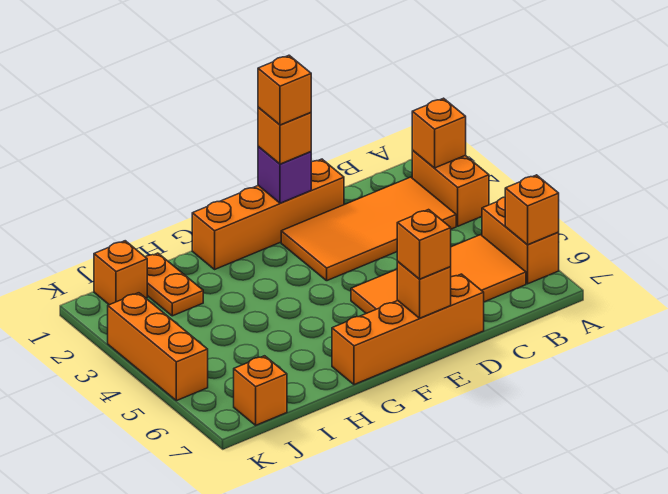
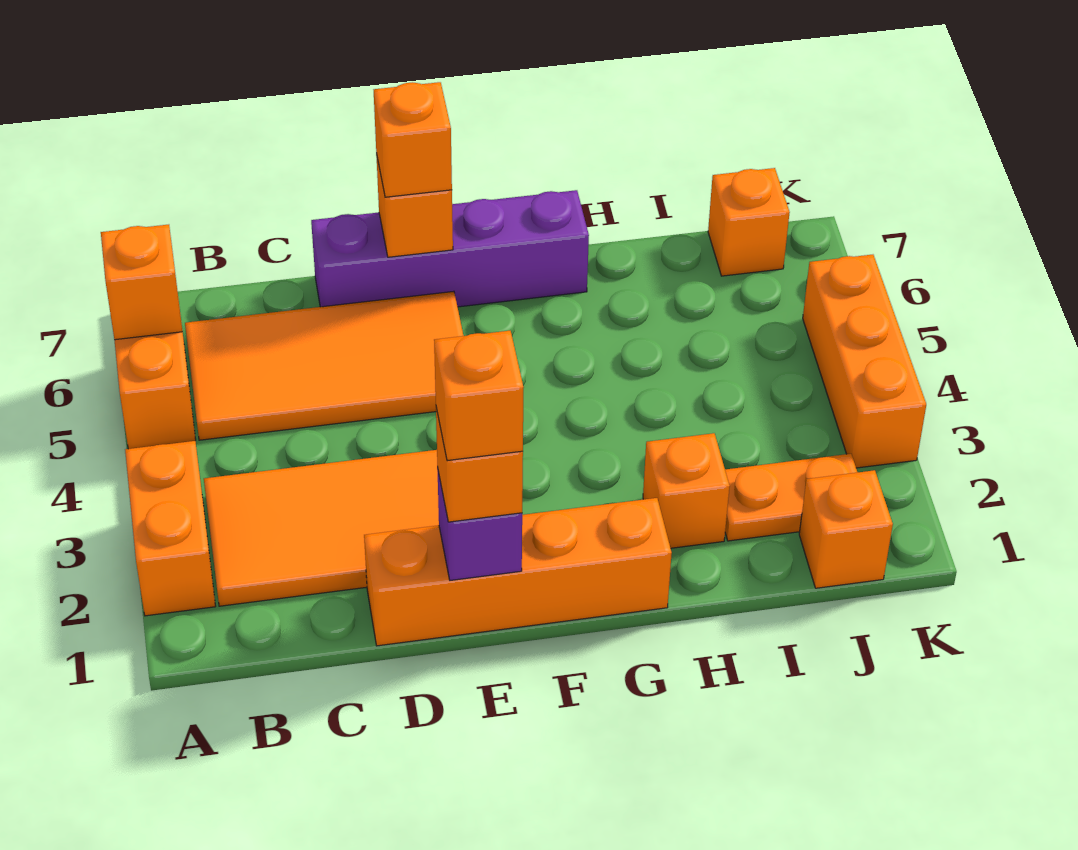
orange brick A2 level 2 -> orange brick H2 level 1
orange brick D7:G7 level 1 -> purple brick D7:G7 level 1
orange plate I1:I2 level 1 -> orange plate I2:J2 level 1

